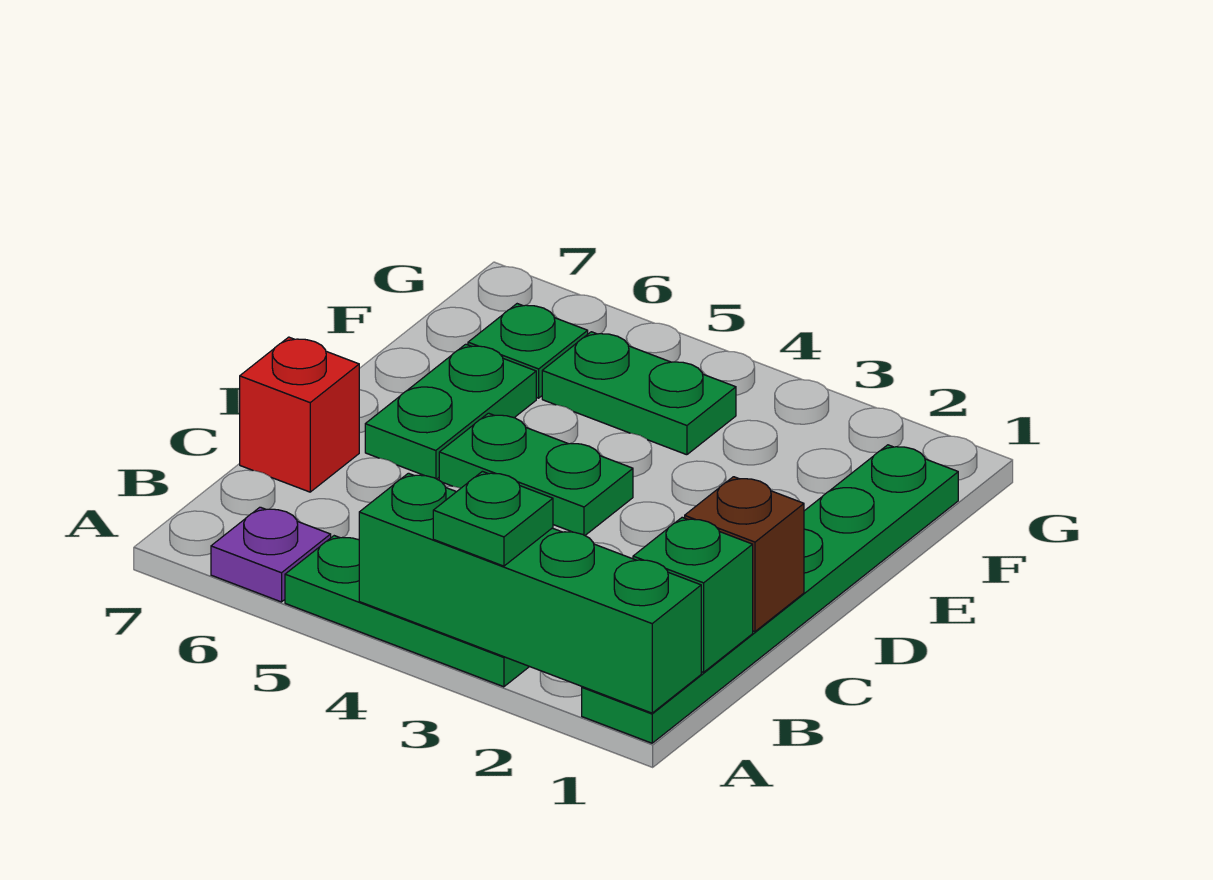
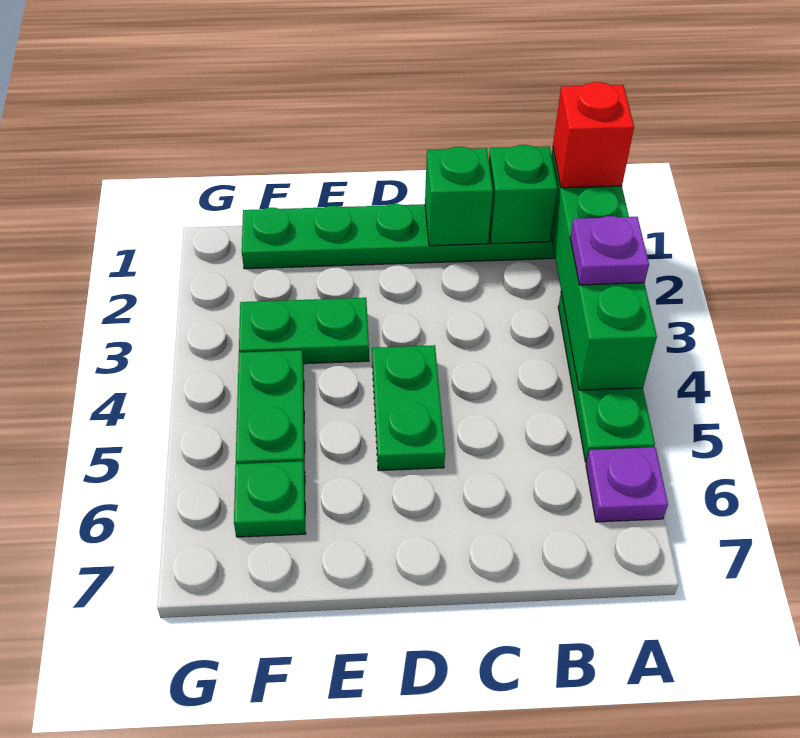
green plate A3 level 3 -> purple plate A3 level 3
brown brick C1 level 2 -> green brick C1 level 2
red brick C7 level 1 -> red brick A1 level 3
green plate D6:E6 level 1 -> green plate E3:F3 level 1

